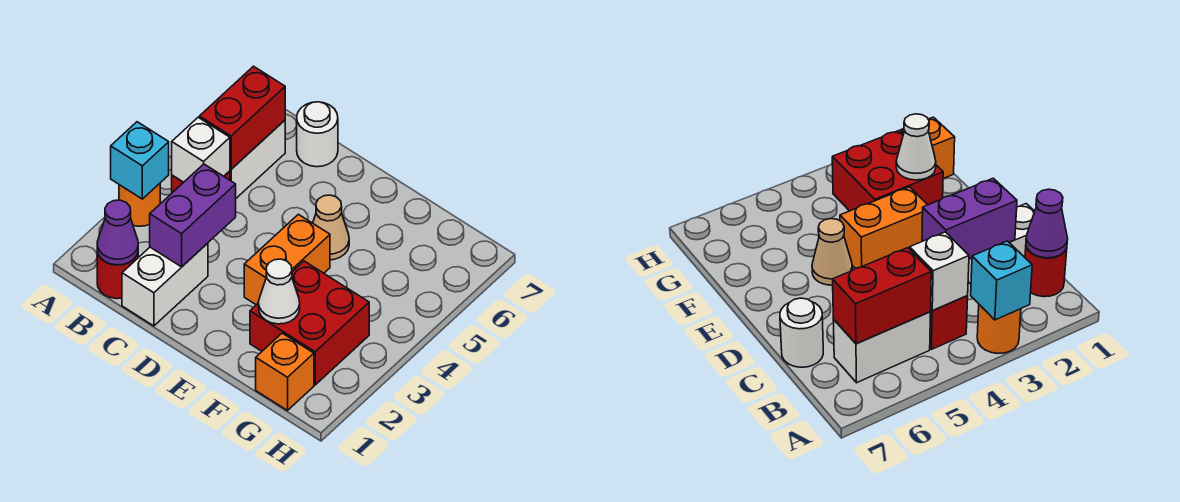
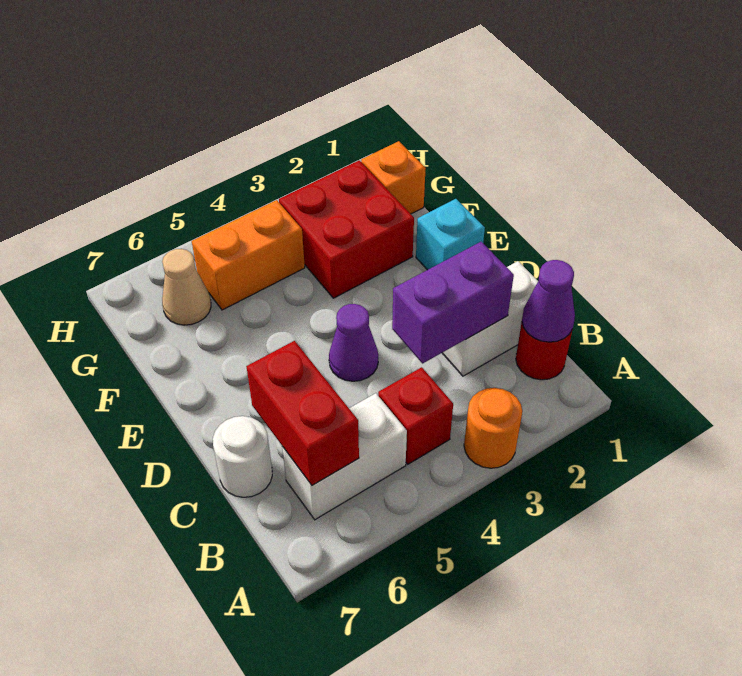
cyan brick A3 level 2 -> cyan brick E1 level 1
white brick B4 level 2 -> none
red brick B5:B6 level 2 -> red brick B6:C6 level 2
none -> purple cone D4 level 1
orange brick E3:E4 level 1 -> orange brick G4:G5 level 1
tan cone E5 level 1 -> tan cone G6 level 1
white cone F2 level 2 -> none

